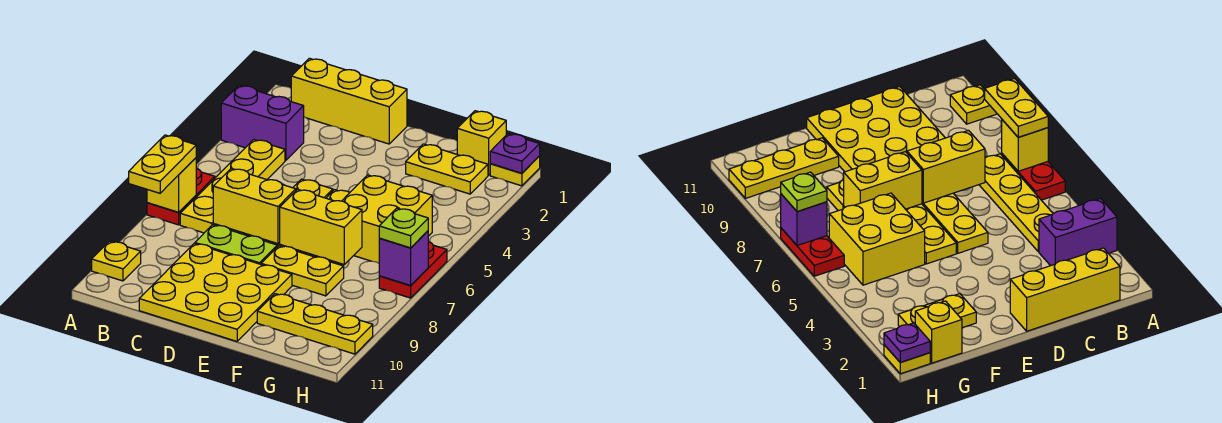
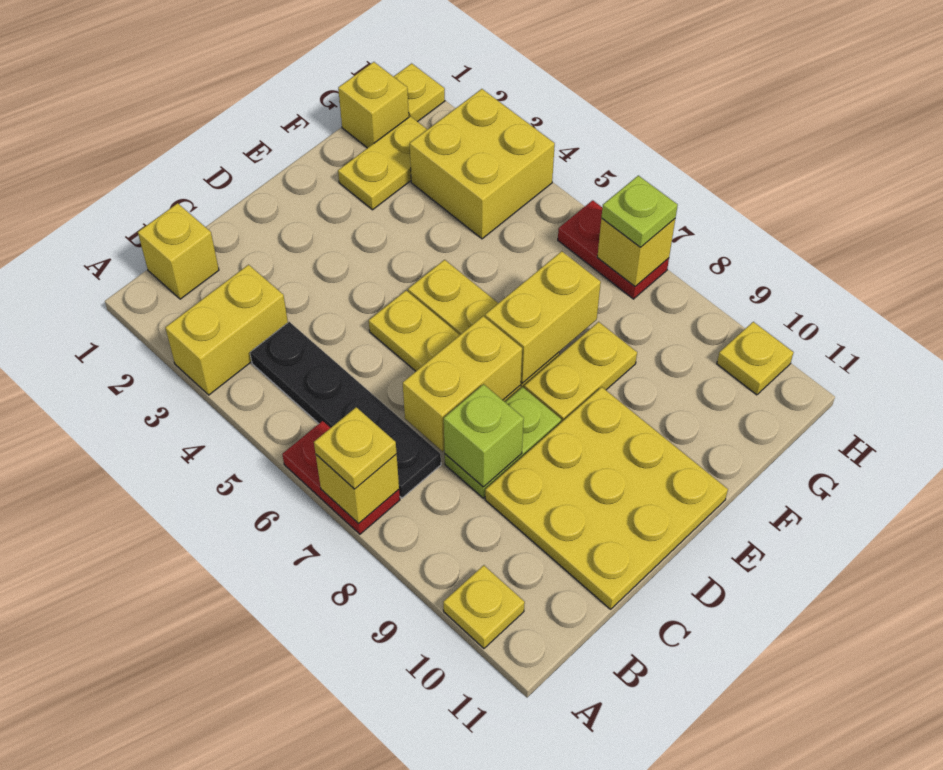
purple brick A3:B3 level 1 -> yellow brick A3:B3 level 1
yellow plate A7:A8 level 3 -> yellow plate A7 level 3
yellow brick B1:D1 level 1 -> yellow brick B1 level 1
yellow plate B4:B7 level 1 -> black plate B4:B7 level 1
none -> lime brick C8 level 2
yellow brick F5:G6 level 1 -> yellow brick G3:H4 level 1
yellow plate F10:H10 level 1 -> yellow plate H10 level 1
purple plate H1 level 2 -> none
purple brick H7 level 2 -> yellow brick H7 level 2

